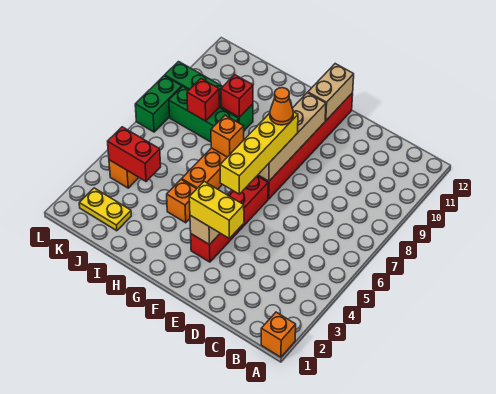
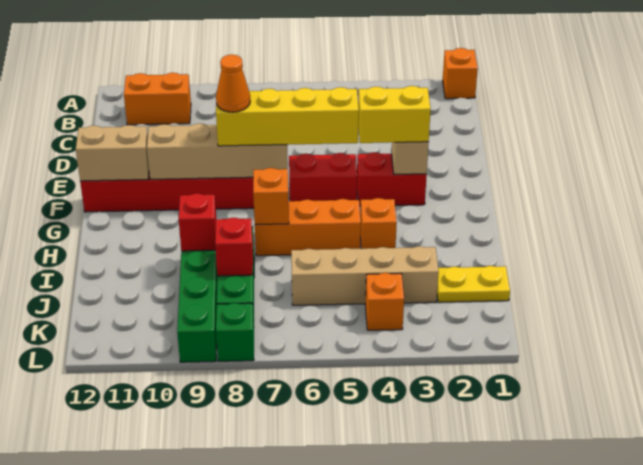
none -> orange brick B10:B11 level 1
yellow brick E3:F3 level 3 -> yellow brick F3:F4 level 3
yellow plate J2:K2 level 1 -> yellow plate J1:J2 level 1
none -> tan brick J3:J6 level 1
red brick J4:K4 level 2 -> none
green brick L7:L8 level 1 -> green brick L8 level 1

